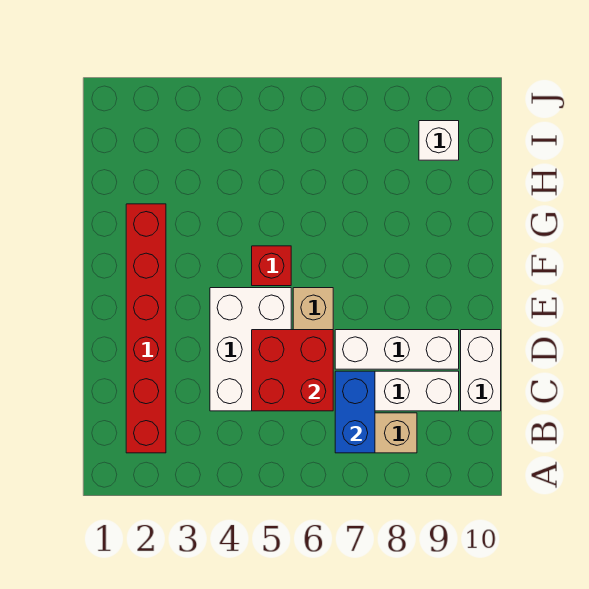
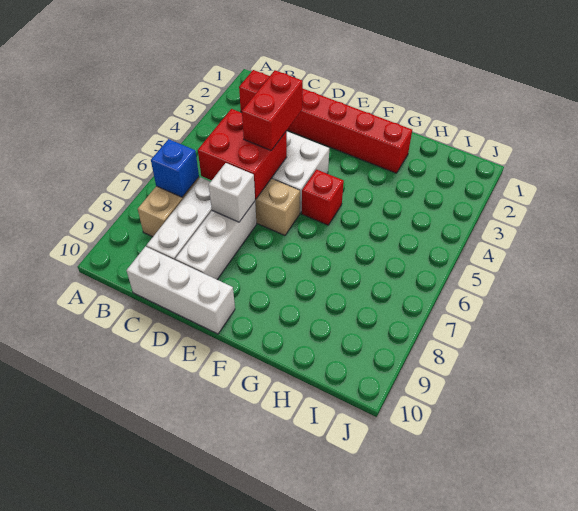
blue brick B7:C7 level 2 -> blue brick B7 level 2
white brick C10:D10 level 1 -> white brick C10:E10 level 1
none -> red brick D4:D5 level 3
white brick I9 level 1 -> white brick D7 level 2

